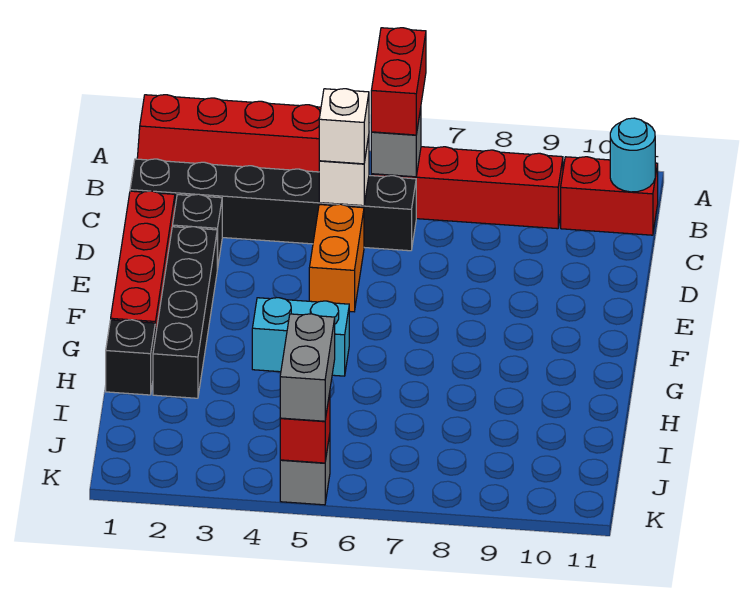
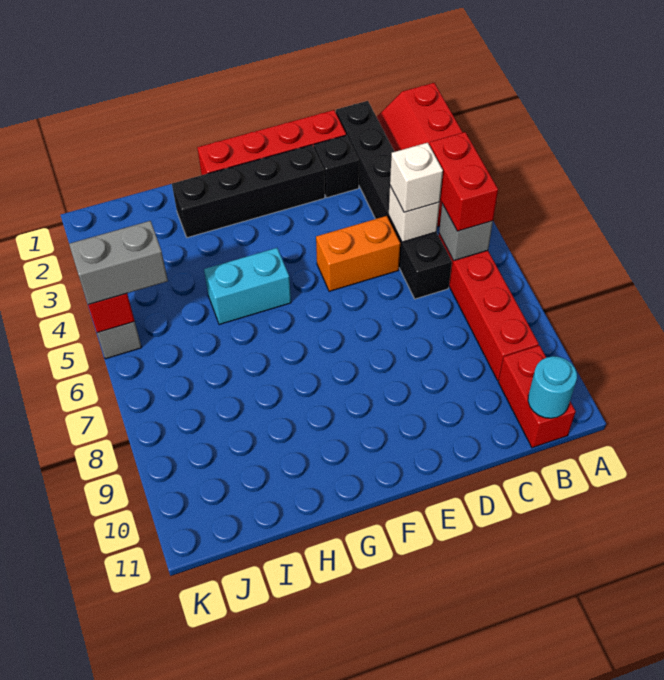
red brick A6:B6 level 3 -> red brick B5:B6 level 3
cyan brick G4:G5 level 1 -> cyan brick G5:H5 level 1
black brick H1 level 1 -> none

